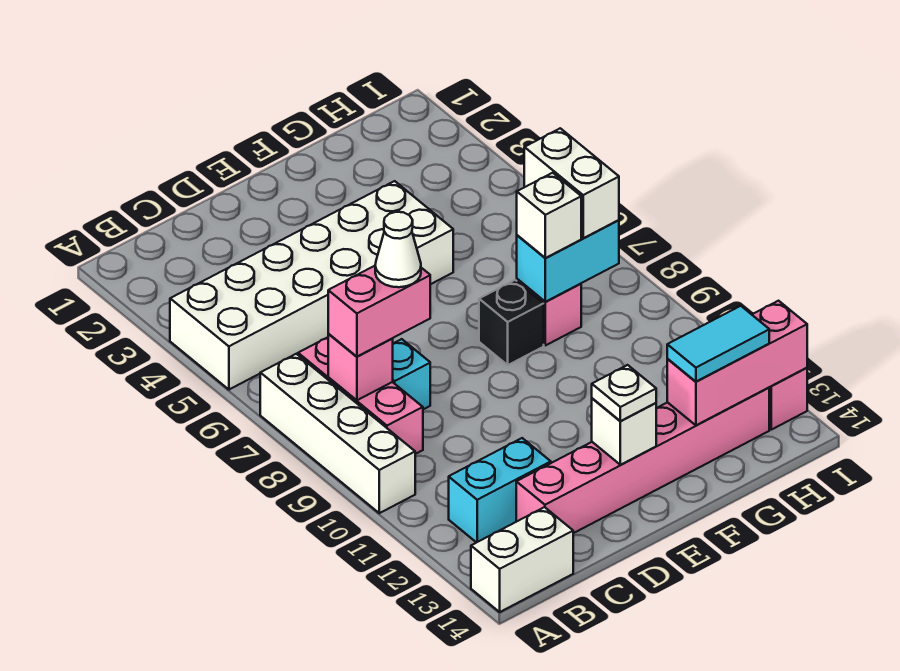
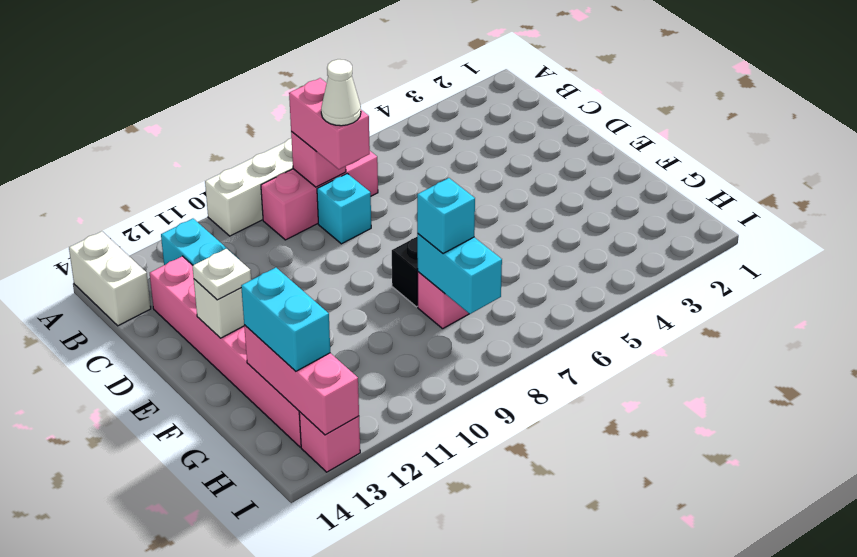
white brick A4:F5 level 1 -> none
white brick G8 level 3 -> cyan brick G8 level 3
cyan tile G13:H13 level 3 -> cyan brick G13:H13 level 3
white brick H7:H8 level 3 -> none

